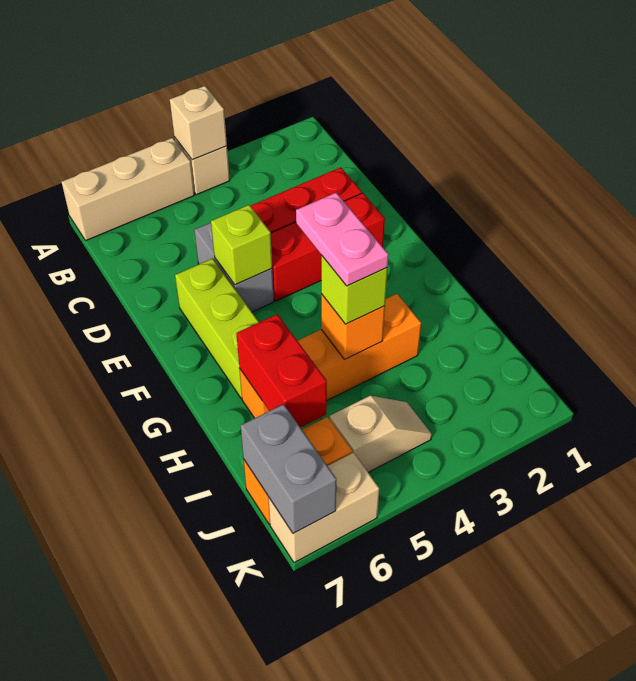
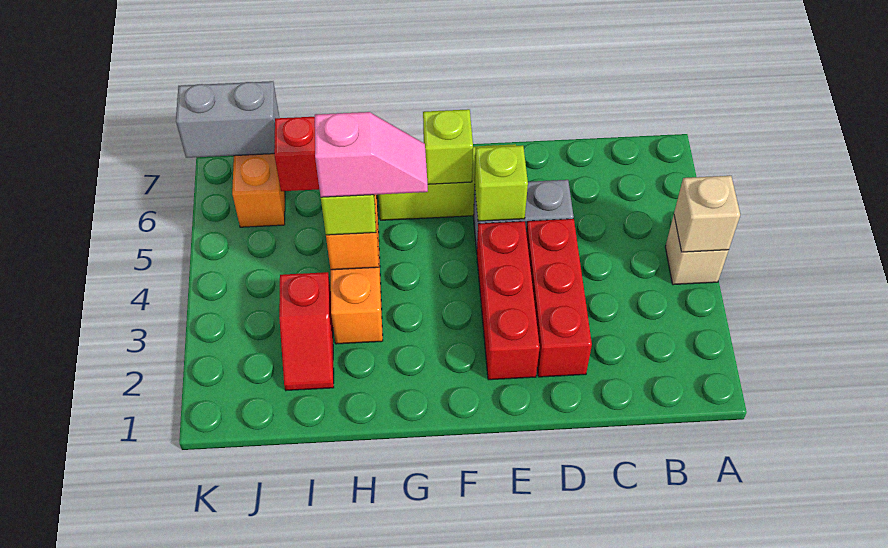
tan brick A5:A7 level 1 -> none
none -> lime brick F6 level 2
pink plate G4:H4 level 4 -> pink slope G4:H4 level 4 top H
none -> red slope I2:I3 level 1 top 3
tan slope J4:J5 level 1 top 5 -> none
tan brick K6:K7 level 1 -> none

